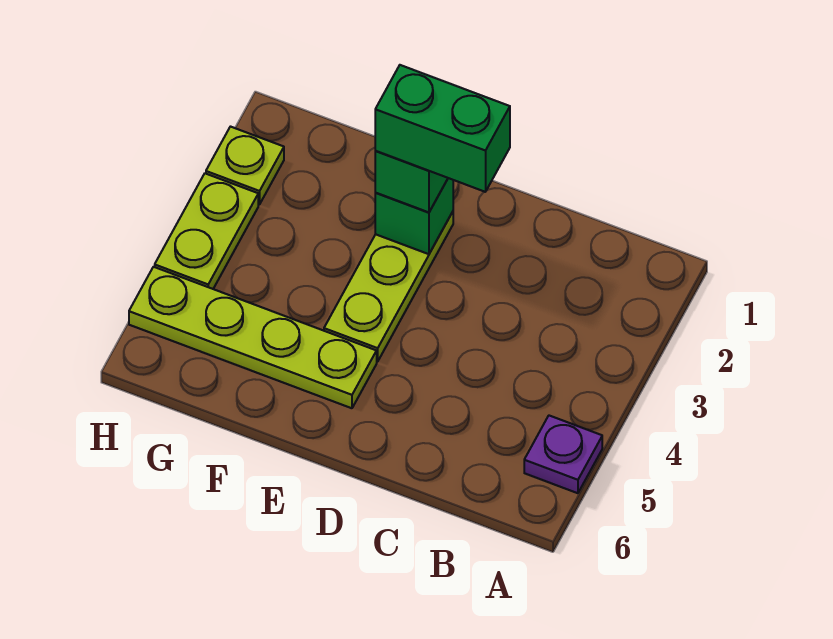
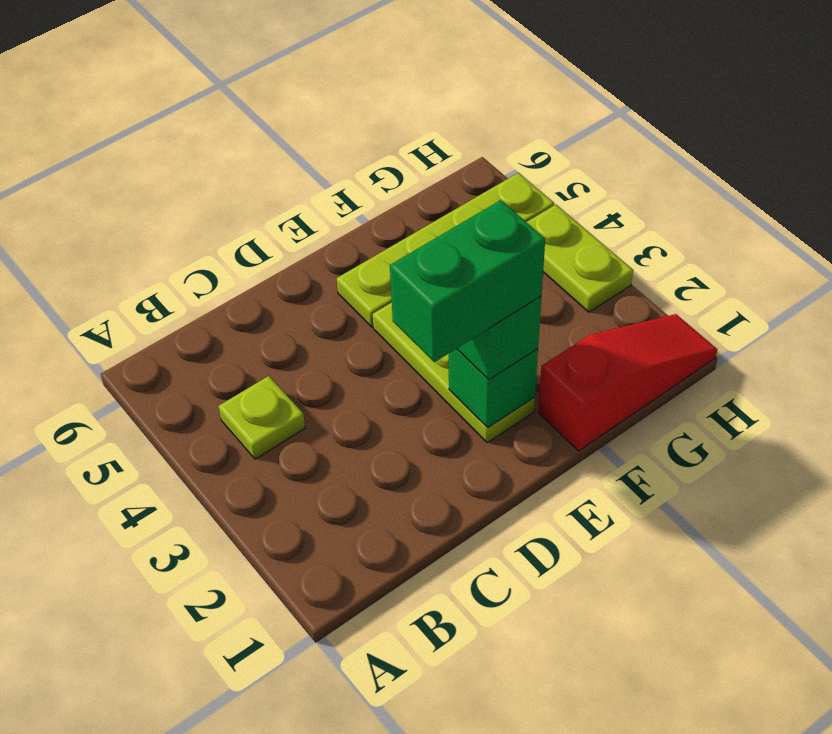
purple plate A5 level 1 -> none
none -> red slope F1:H1 level 1 top F
lime plate H2 level 1 -> lime plate B4 level 1

